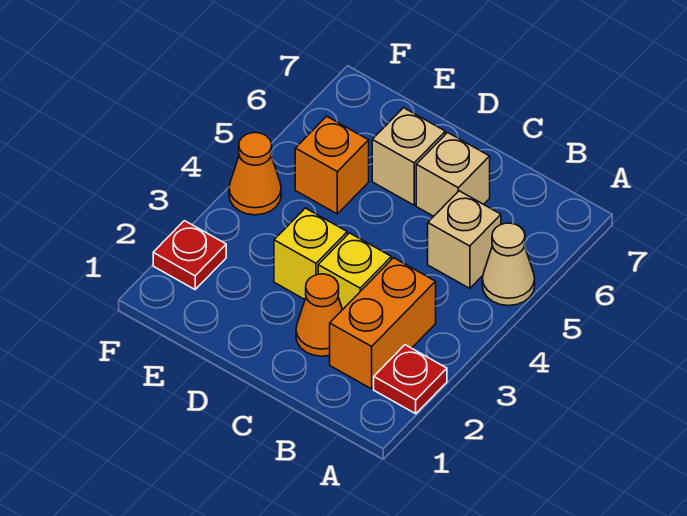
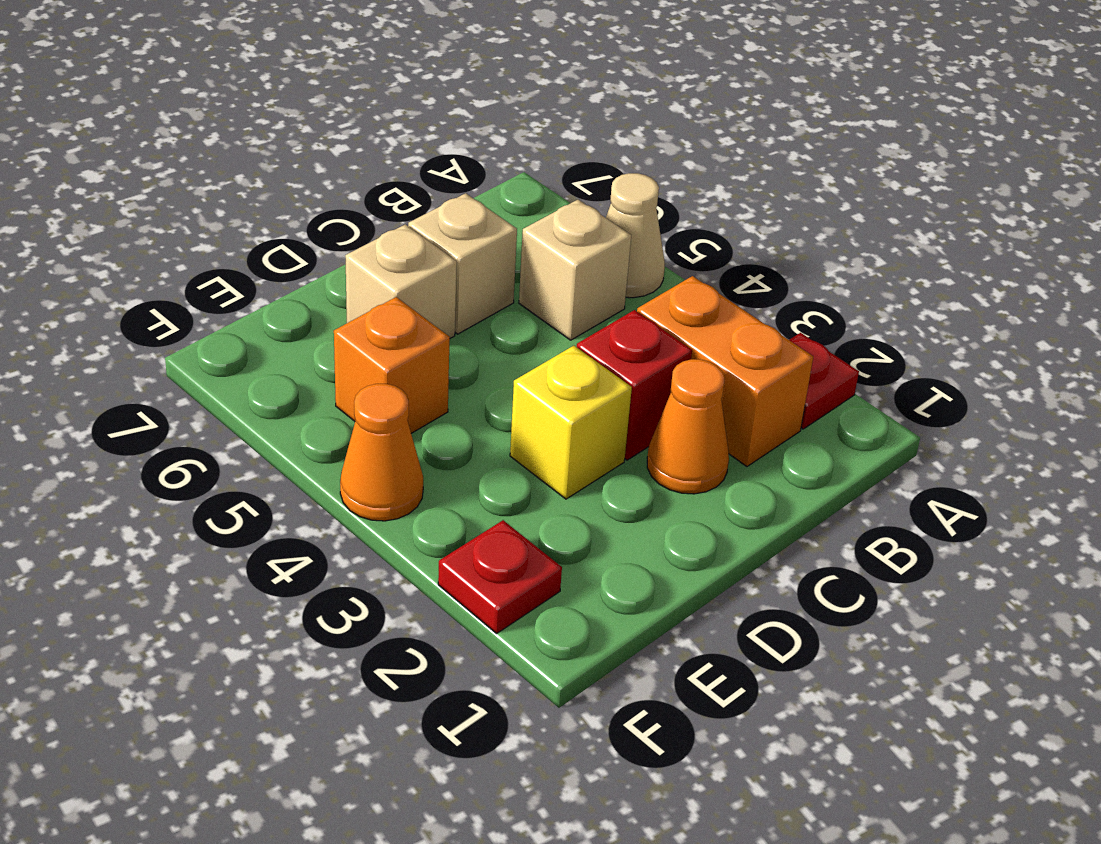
yellow brick C3 level 1 -> red brick C3 level 1

